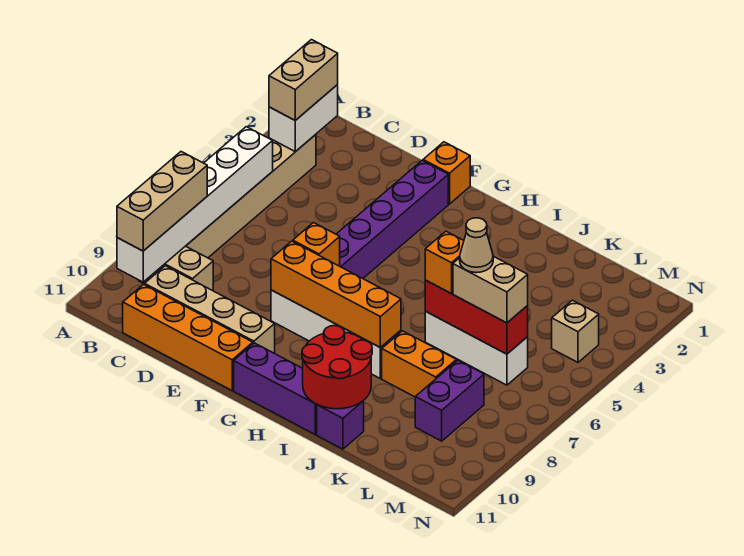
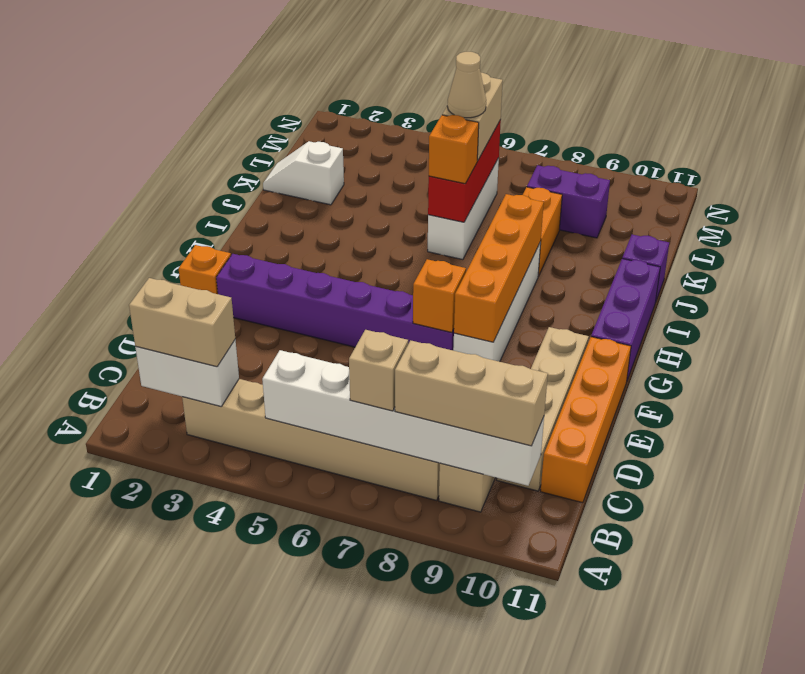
red round brick I10:J11 level 2 -> none
none -> white slope K1:K2 level 1 top 2
tan brick M4 level 1 -> tan brick B7 level 3

